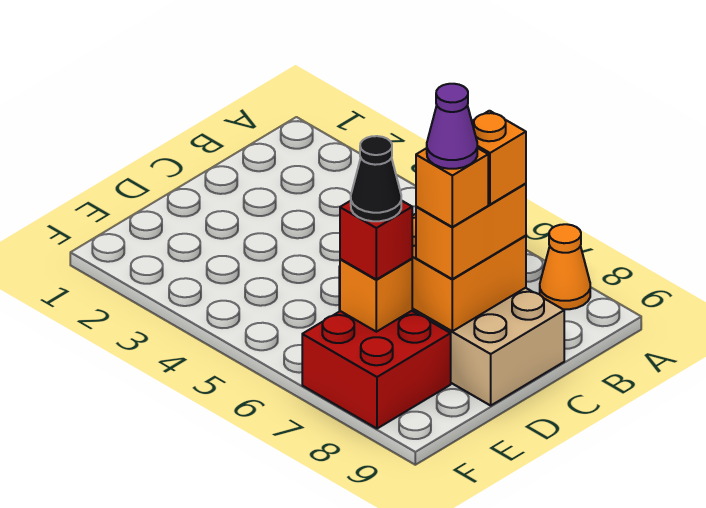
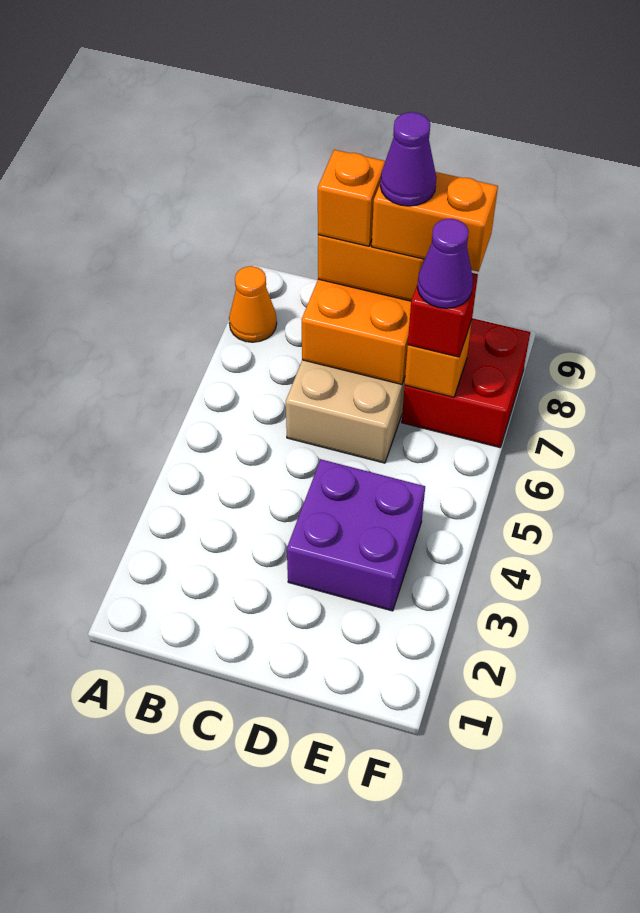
none -> purple brick D3:E4 level 1
orange brick D8 level 4 -> orange brick D8:E8 level 4
black cone E7 level 4 -> purple cone E7 level 4

